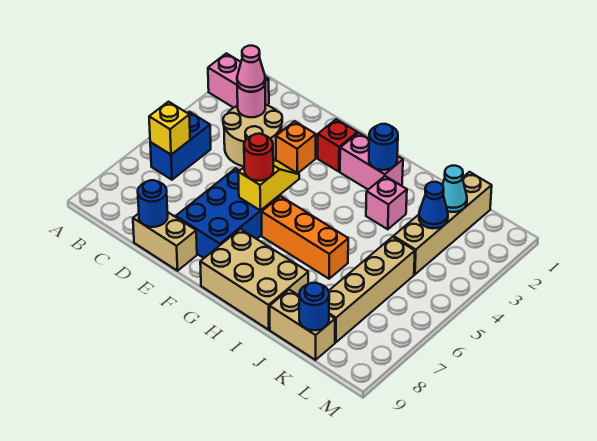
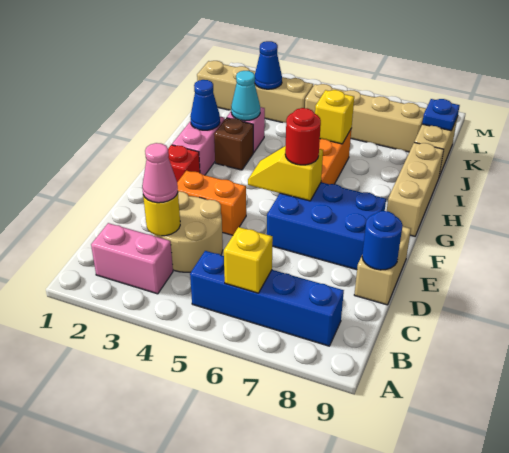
pink brick A2:B2 level 1 -> pink brick B2:B3 level 1
blue brick B5:B6 level 1 -> blue brick B5:B8 level 1
pink round brick C3 level 2 -> yellow round brick C3 level 2
orange brick E3 level 1 -> orange brick E3:E4 level 1
tan brick G8:I9 level 1 -> tan brick G9:I9 level 1
blue round brick H2 level 2 -> blue cone H2 level 2
none -> brown brick H3 level 1
none -> yellow brick I6 level 2
cyan cone K2 level 2 -> cyan cone I3 level 2
blue round brick K9 level 2 -> blue plate K9 level 2

